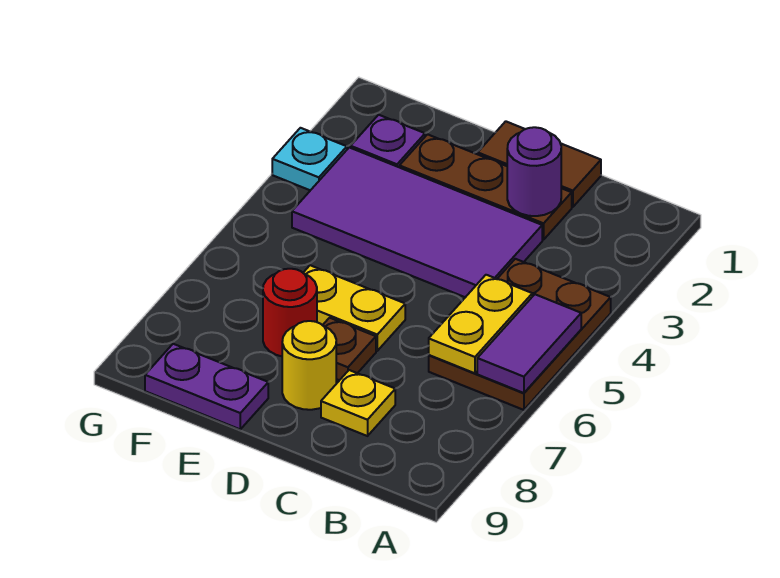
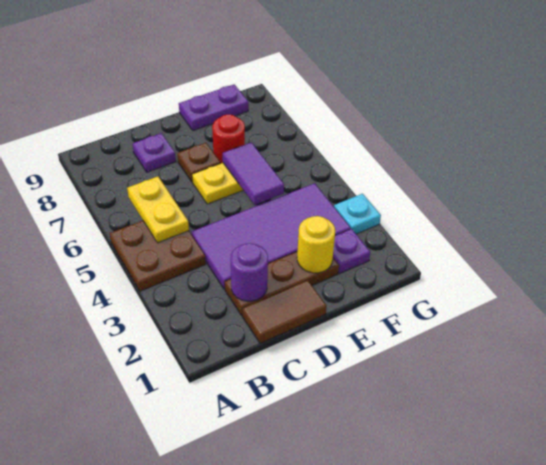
brown plate A4:B6 level 1 -> brown plate A4:B5 level 1
purple tile A5:A6 level 2 -> purple tile E5:E6 level 2
yellow plate C8 level 1 -> purple plate C8 level 1
yellow round brick D8 level 1 -> yellow round brick E2 level 2

